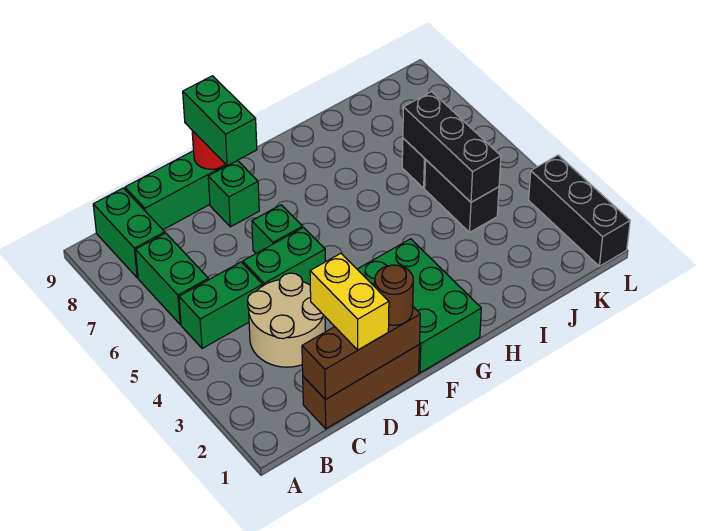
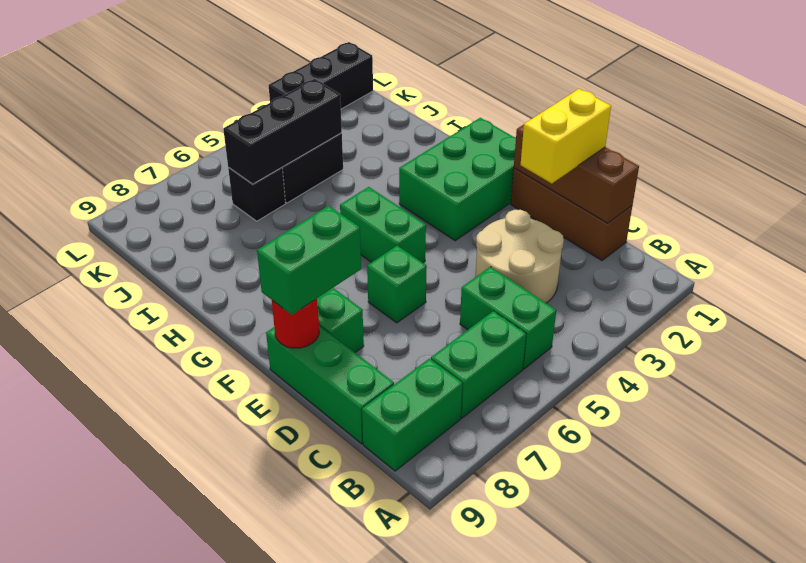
green brick D5:E5 level 1 -> green brick F5:G5 level 1
brown round brick E1 level 3 -> none

